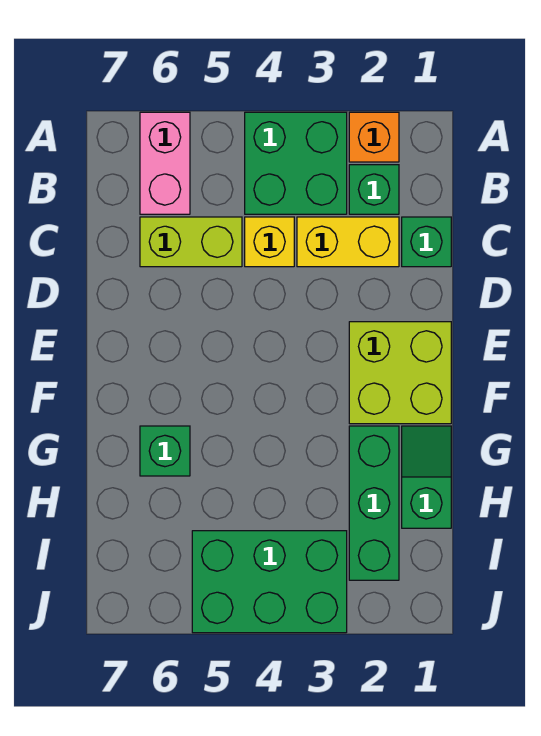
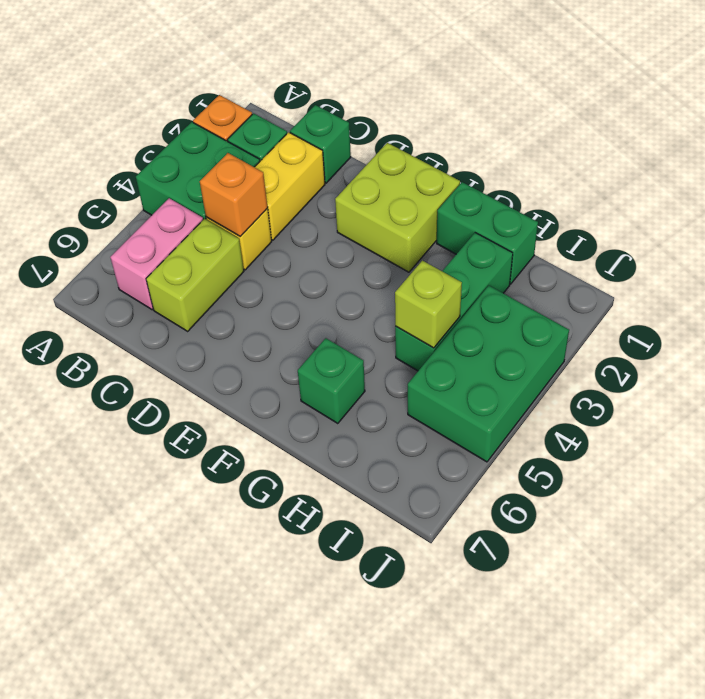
pink brick A6:B6 level 1 -> pink brick B5:B6 level 1
none -> orange brick C4 level 2
green slope G1:H1 level 1 top H -> green brick G1:H1 level 1
green brick G2:I2 level 1 -> green brick H2:H4 level 1
none -> lime brick H4 level 2

